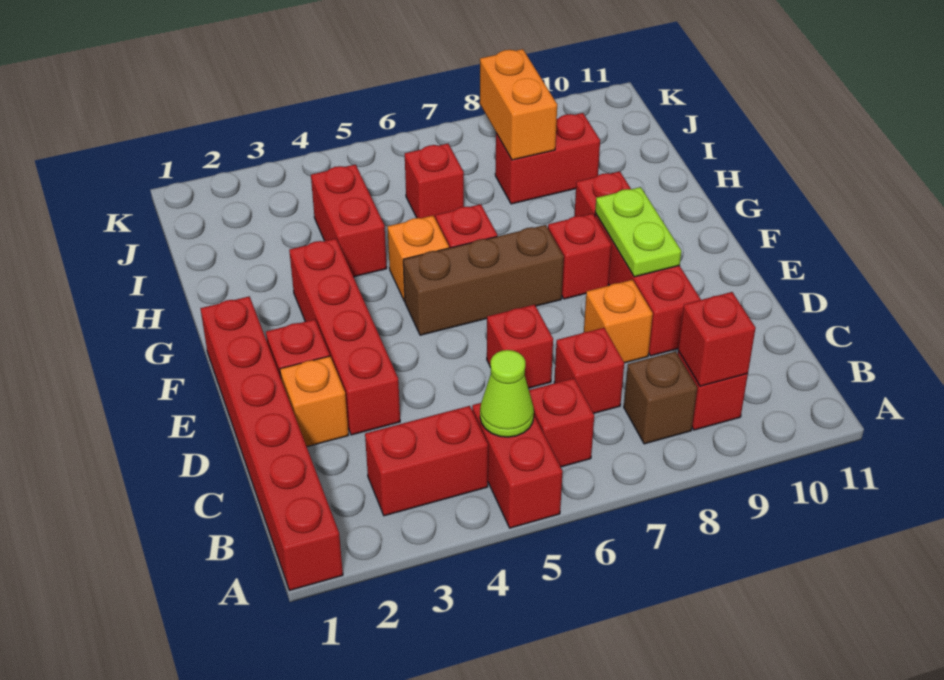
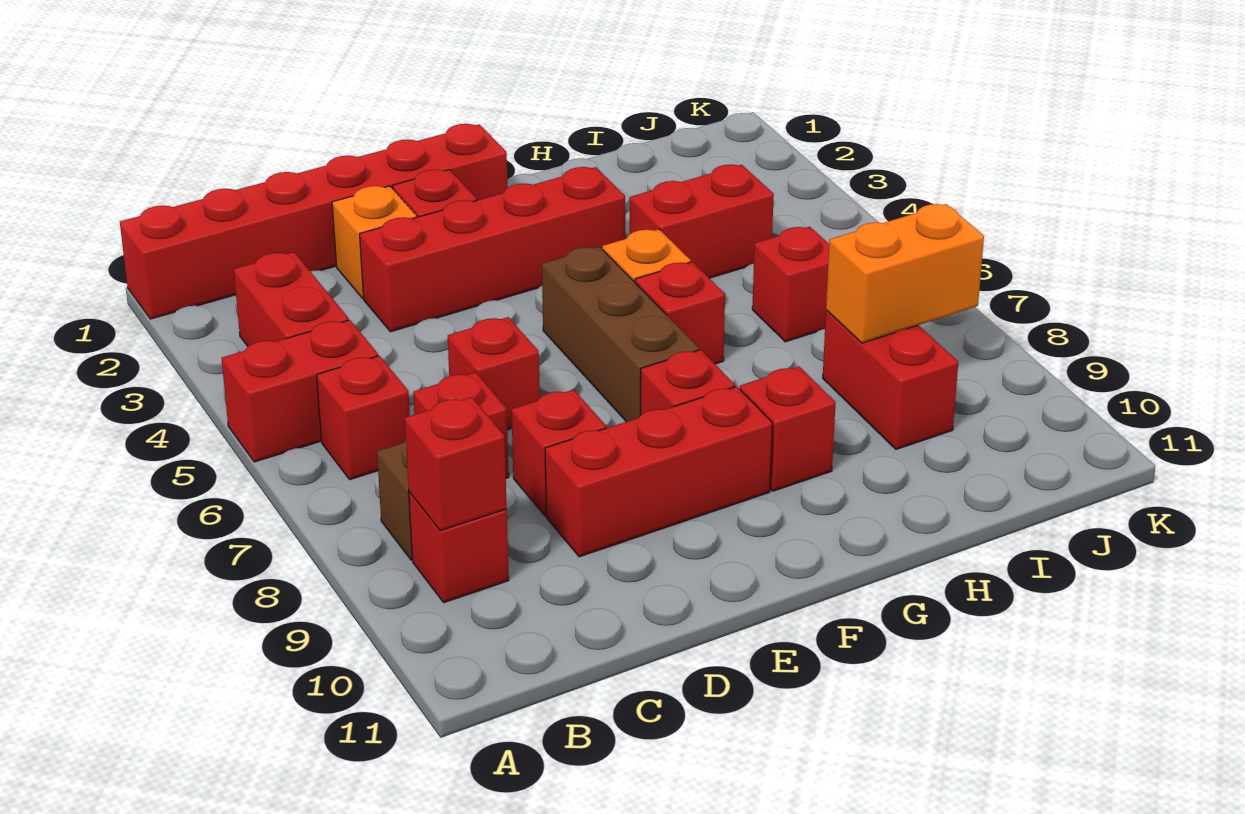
lime cone B5 level 2 -> none
orange brick D8 level 1 -> red brick D8 level 1
lime plate E9:F9 level 2 -> none

